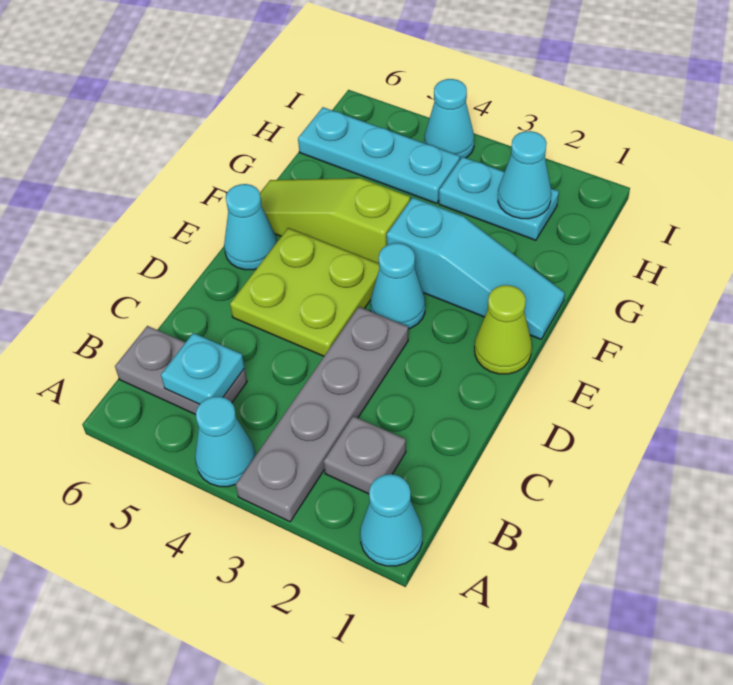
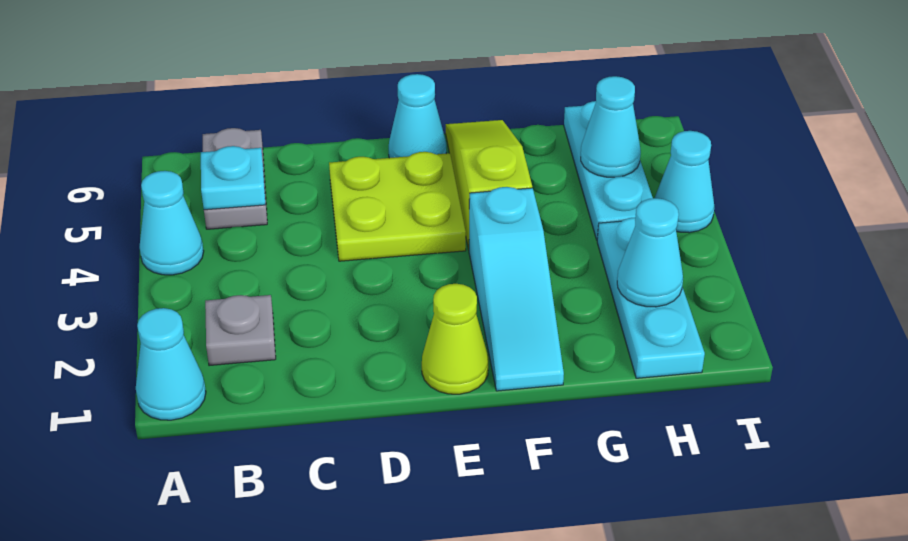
grey plate A3:D3 level 1 -> none
cyan cone E3 level 1 -> cyan cone H5 level 2
cyan plate H2:H3 level 1 -> cyan plate H1:H3 level 1

